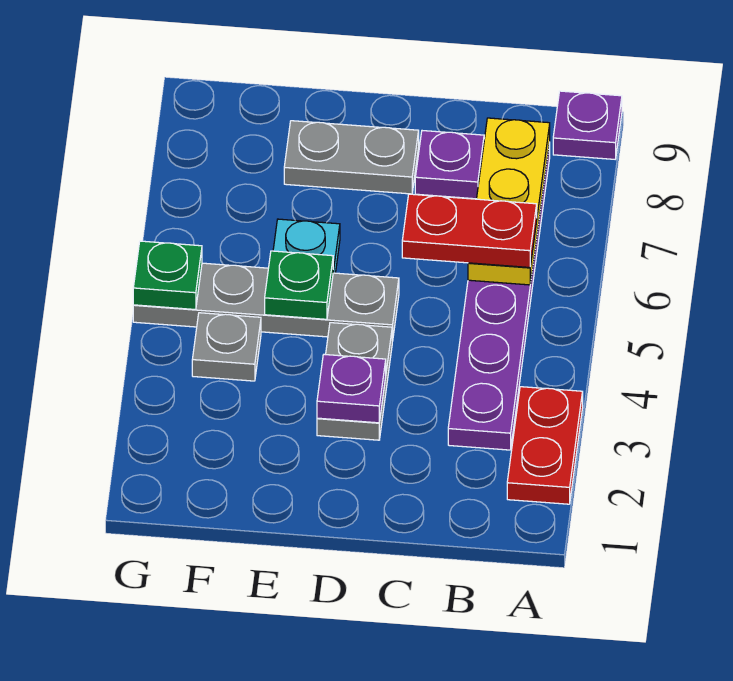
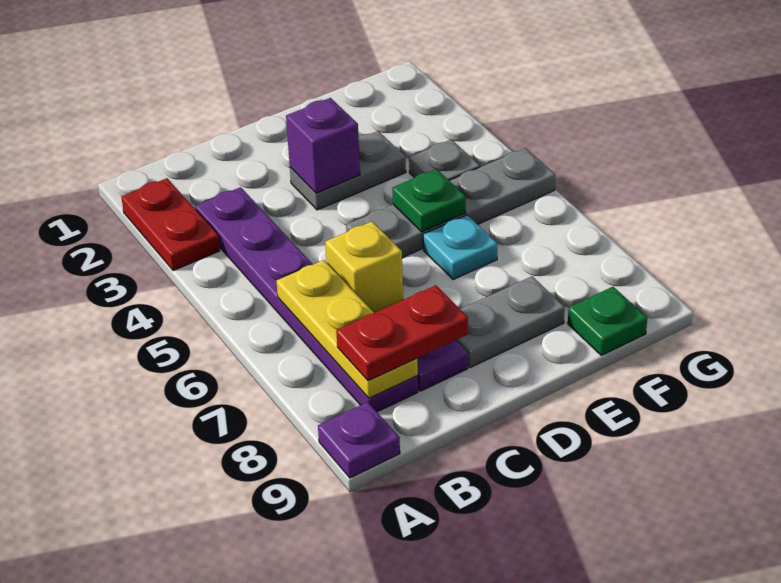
red plate B6:C6 level 3 -> red plate B8:C8 level 3
none -> yellow brick C6 level 1
grey plate D3:D4 level 1 -> grey plate D3:E3 level 1
purple plate D3 level 2 -> purple brick D3 level 2
green plate G5 level 2 -> green plate F9 level 1

